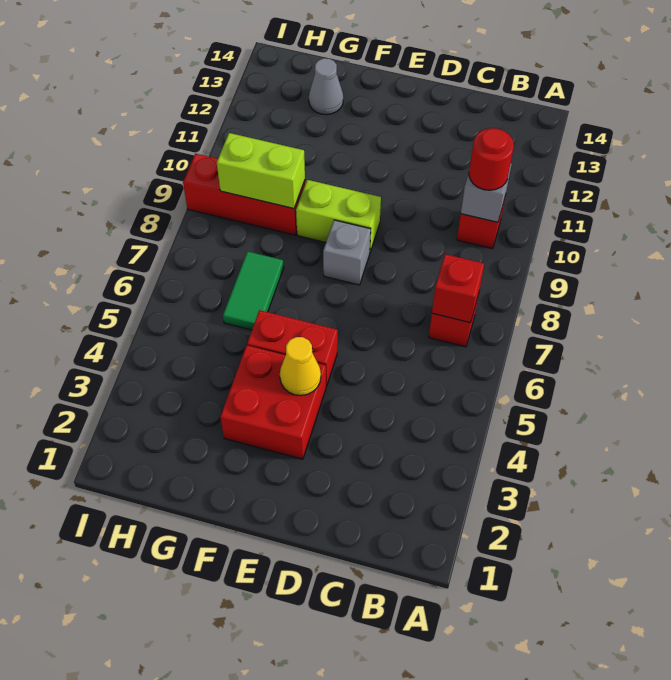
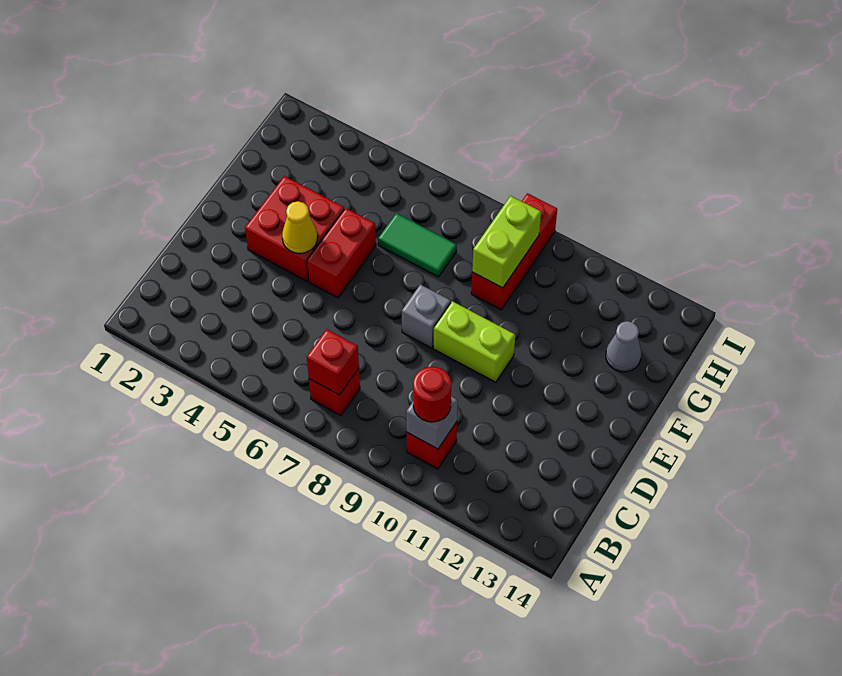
lime brick E9:F9 level 1 -> lime brick E9:E10 level 1

